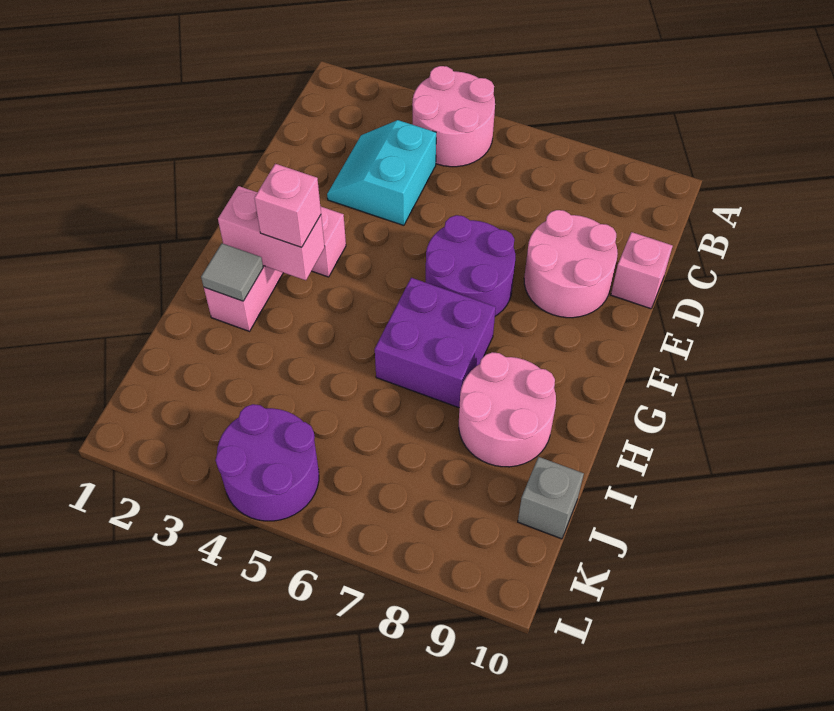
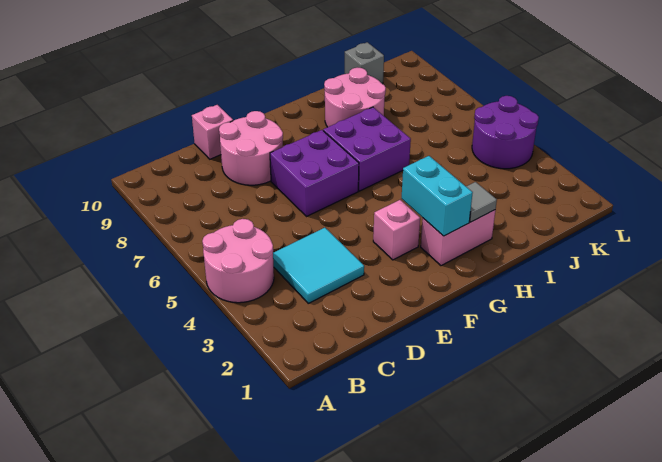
cyan slope C3:D4 level 1 top 4 -> cyan tile C3:D4 level 1
purple round brick E6:F7 level 1 -> purple brick E6:F7 level 1
pink brick G2:G3 level 2 -> cyan brick G2:G3 level 2
pink brick G3 level 3 -> none

